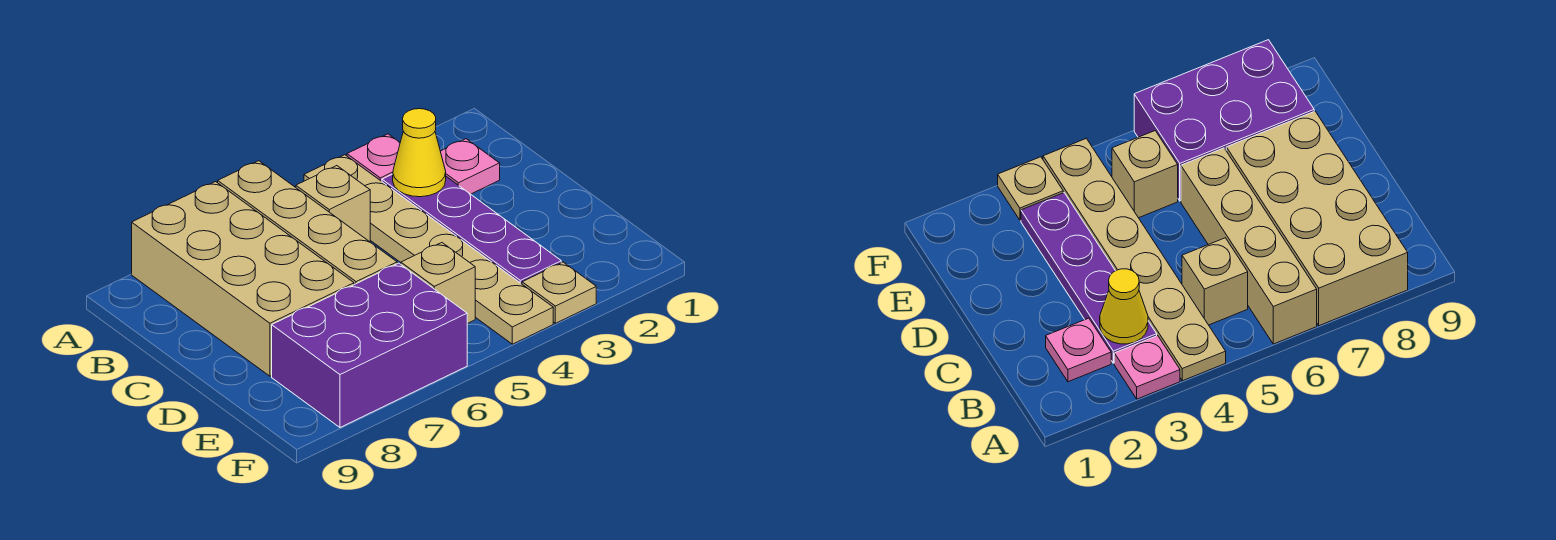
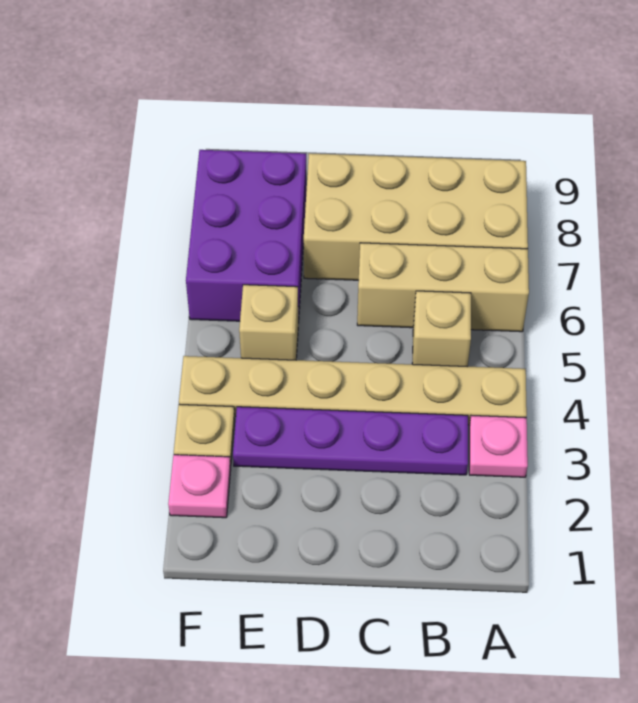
tan brick A6:D6 level 1 -> tan brick A6:C6 level 1
pink plate B2 level 1 -> pink plate F2 level 1
yellow cone B3 level 2 -> none

